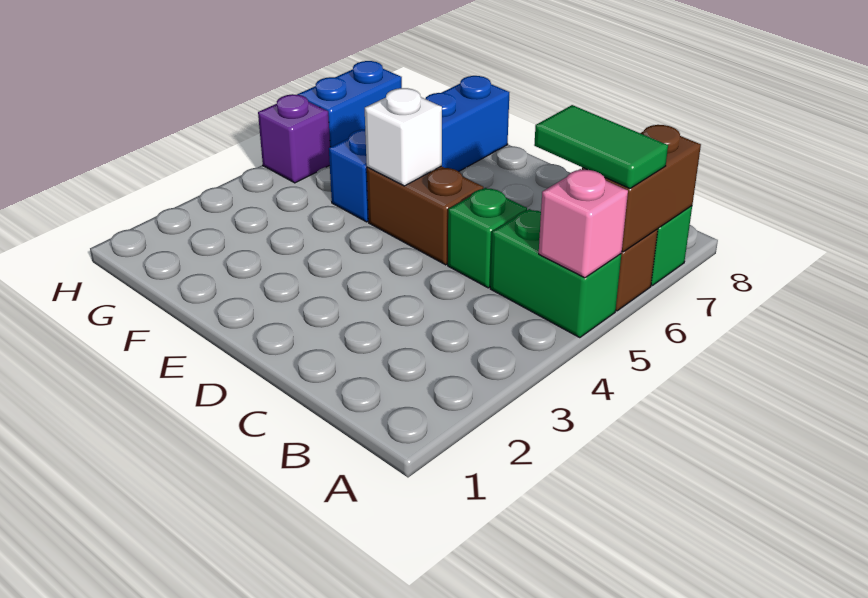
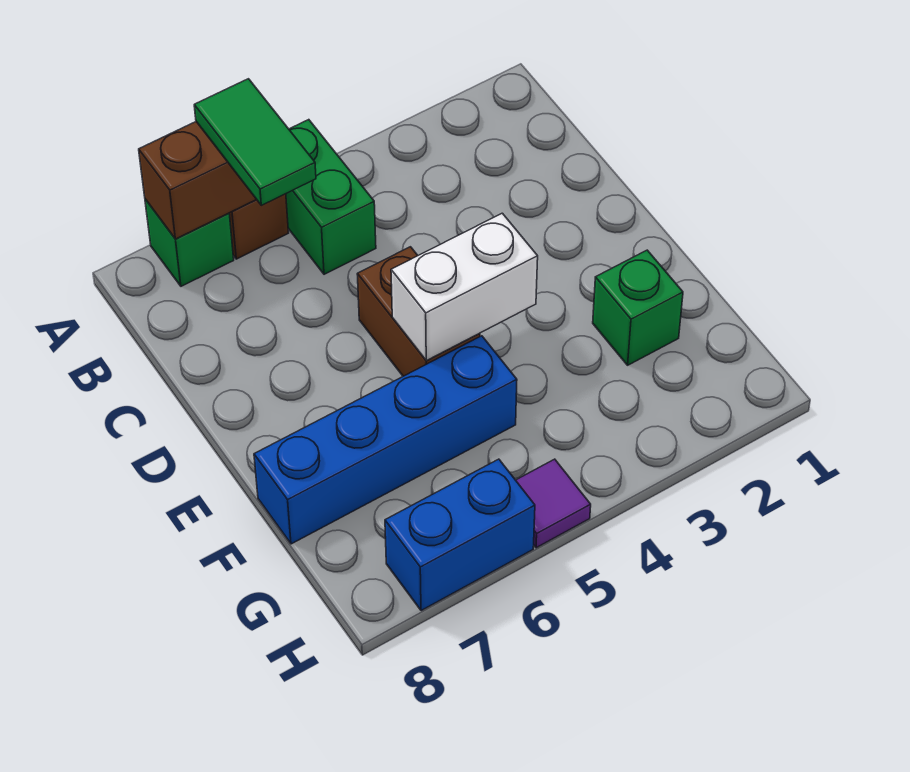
pink brick A5 level 2 -> none
green brick C5 level 1 -> green brick F2 level 1
white brick E5 level 2 -> white brick E4:E5 level 2
purple brick H5 level 1 -> purple tile H5 level 1

